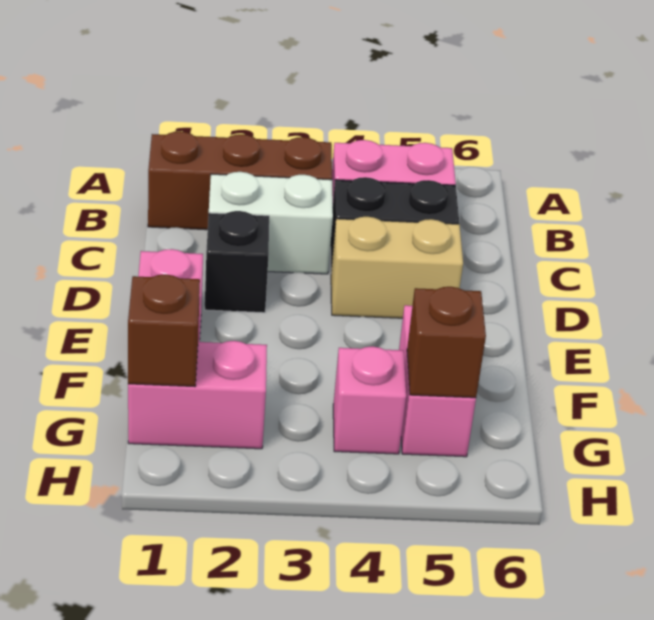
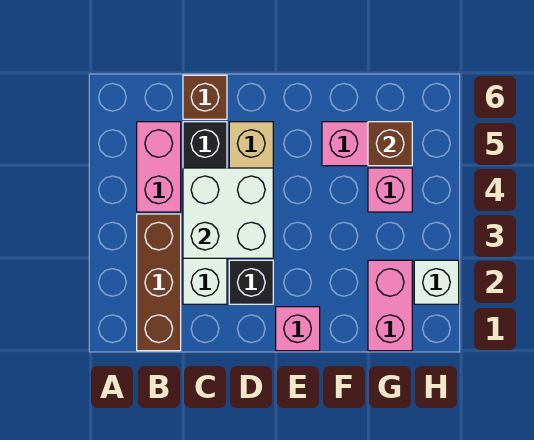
none -> white brick C3:D4 level 2
brown brick G1 level 2 -> brown brick C6 level 1
none -> white brick H2 level 1

